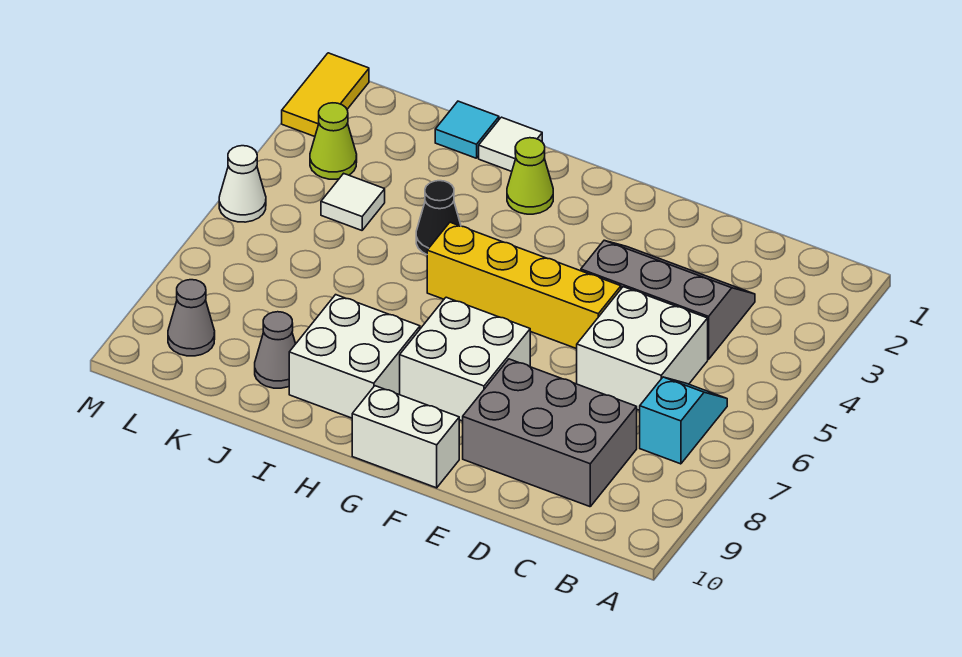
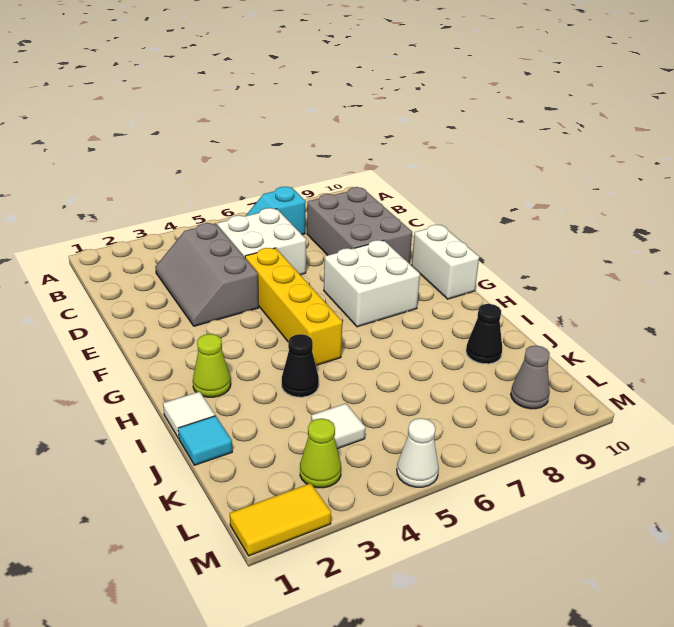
white brick H8:I9 level 1 -> none
grey cone J9 level 1 -> black cone J9 level 1

